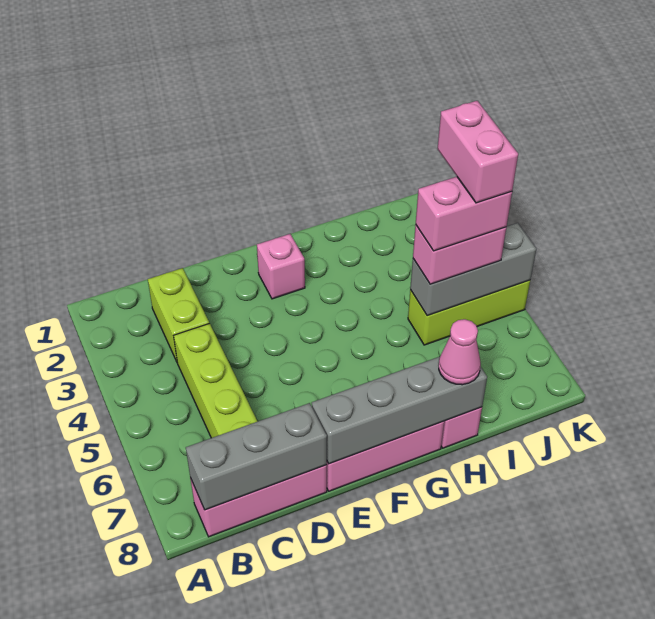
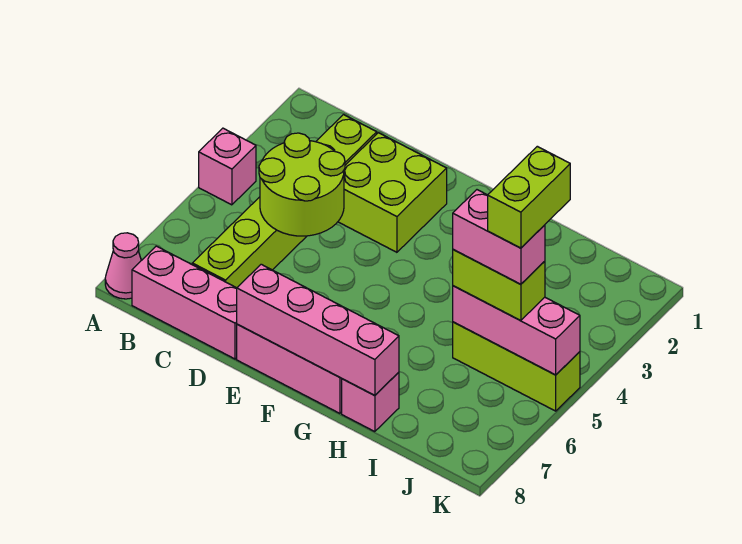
grey brick B8:D8 level 2 -> none
none -> lime round brick C4:D5 level 2
none -> lime brick D2:E3 level 1
grey brick E8:H8 level 2 -> pink brick E8:H8 level 2
pink brick F2 level 1 -> pink brick A4 level 1
pink cone H8 level 3 -> pink cone A8 level 1
grey brick I5:K5 level 2 -> pink brick I5:K5 level 2
pink brick I5:J5 level 3 -> lime brick I5:J5 level 3
pink brick J4:J5 level 5 -> lime brick J4:J5 level 5

